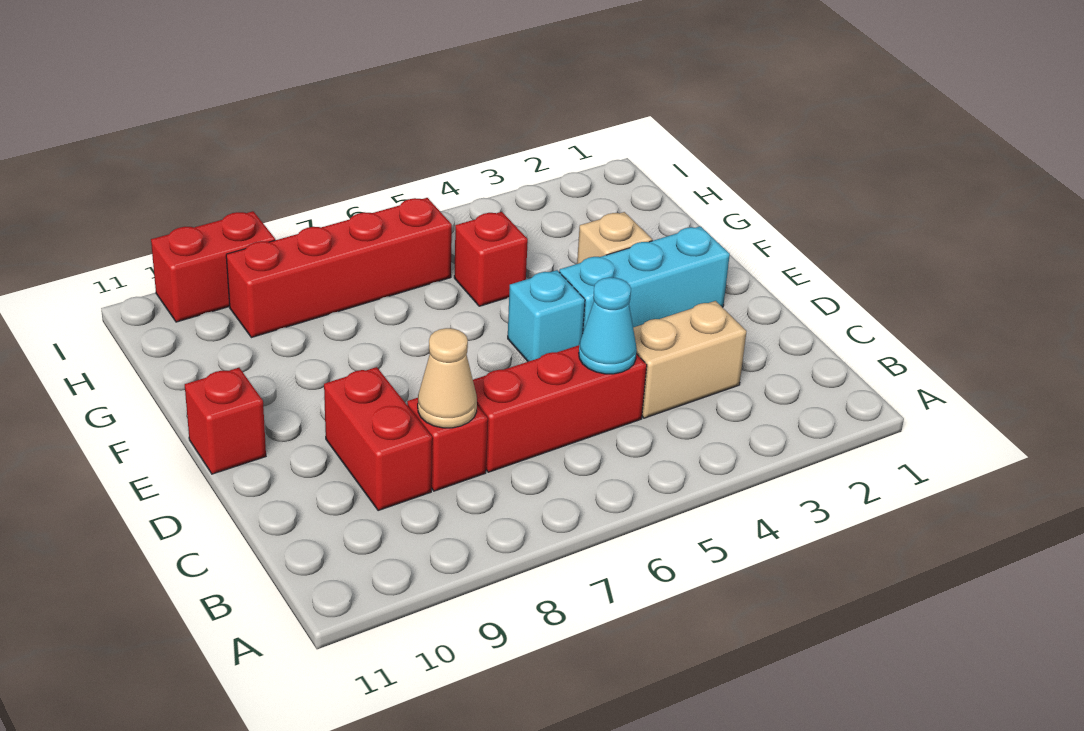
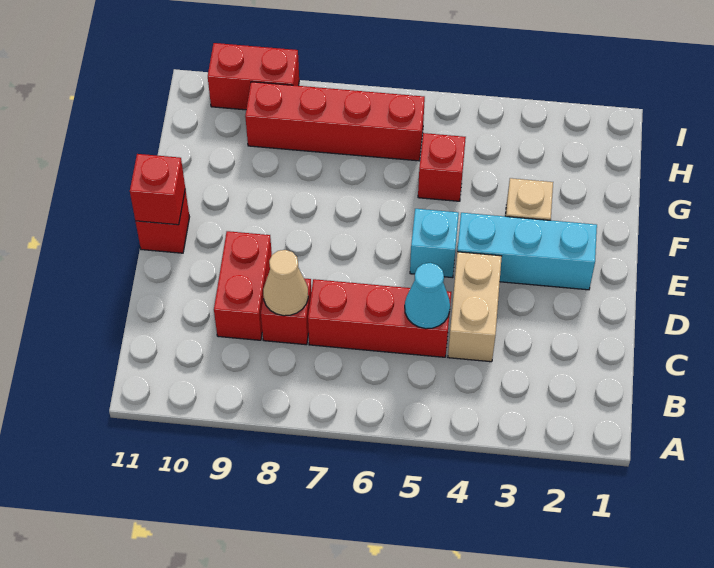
tan brick C3:C4 level 1 -> tan brick C4:D4 level 1
none -> red brick E11 level 2

